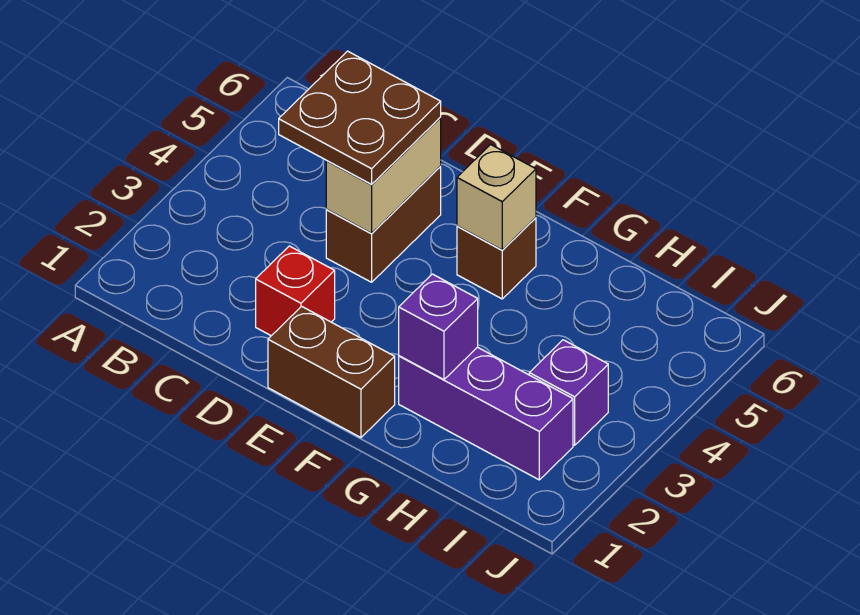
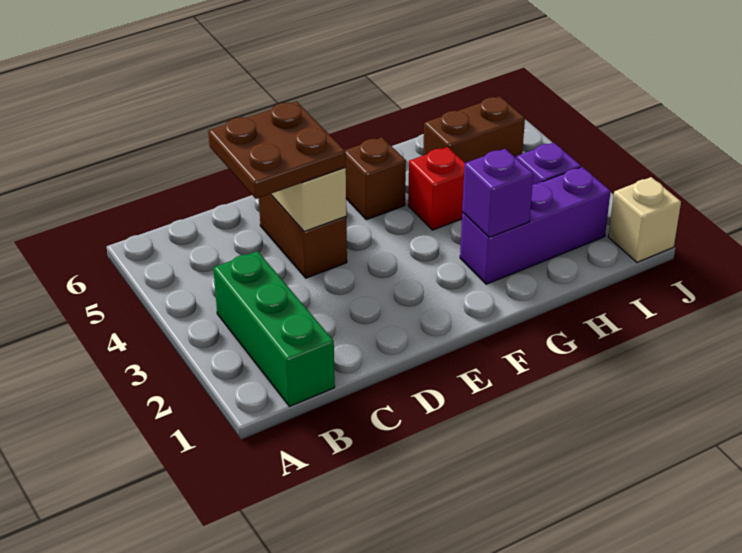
none -> green brick B1:B3 level 1
red brick D2 level 1 -> red brick G4 level 1
brown brick E1:F1 level 1 -> brown brick H5:I5 level 1
tan brick F5 level 2 -> tan brick J1 level 1

